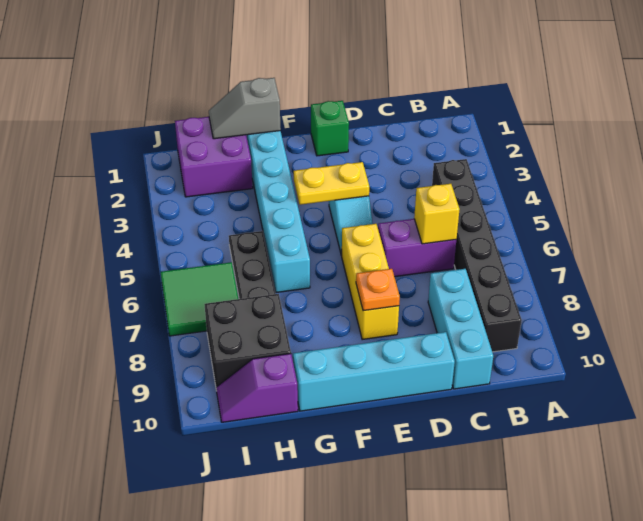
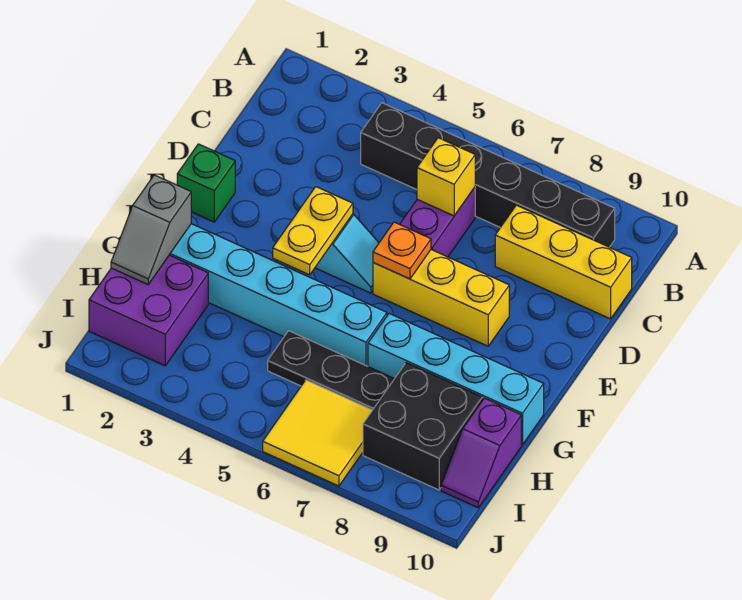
cyan brick C8:C10 level 1 -> yellow brick C8:C10 level 1
cyan brick D10:G10 level 1 -> cyan brick G7:G10 level 1
orange plate E8 level 2 -> orange plate E6 level 2
green tile I6:J7 level 1 -> yellow tile I6:J7 level 1

